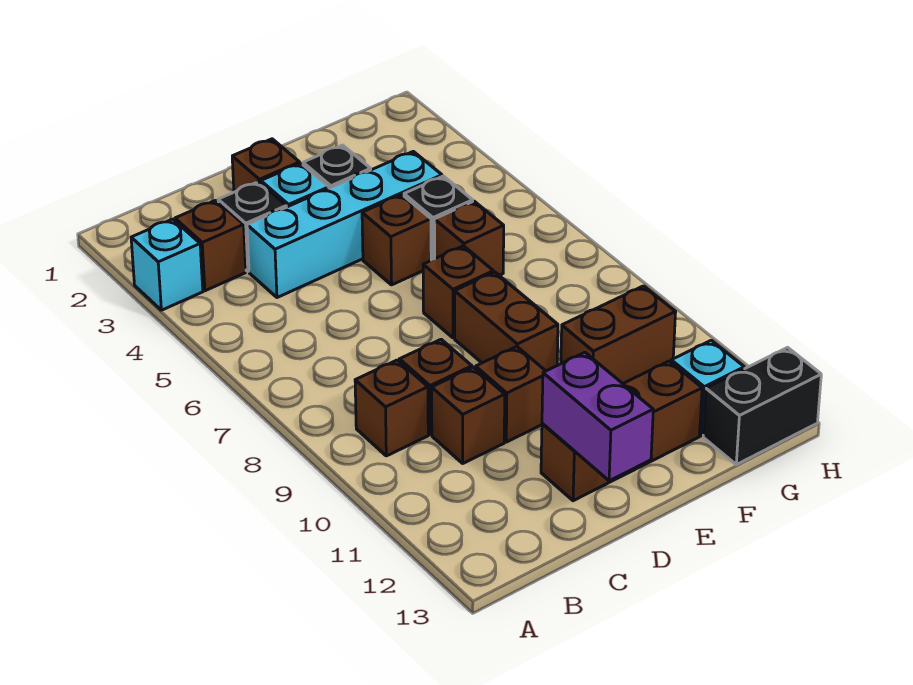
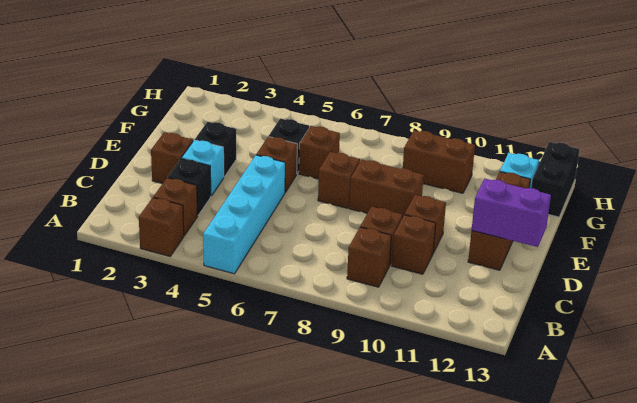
cyan brick A3 level 1 -> brown brick A3 level 1
cyan brick C4:F4 level 1 -> cyan brick A5:D5 level 1
brown brick F10:G10 level 1 -> brown brick G9:G10 level 1

